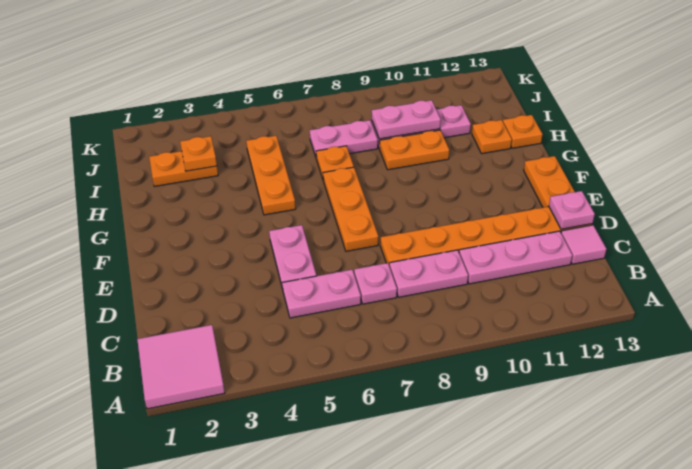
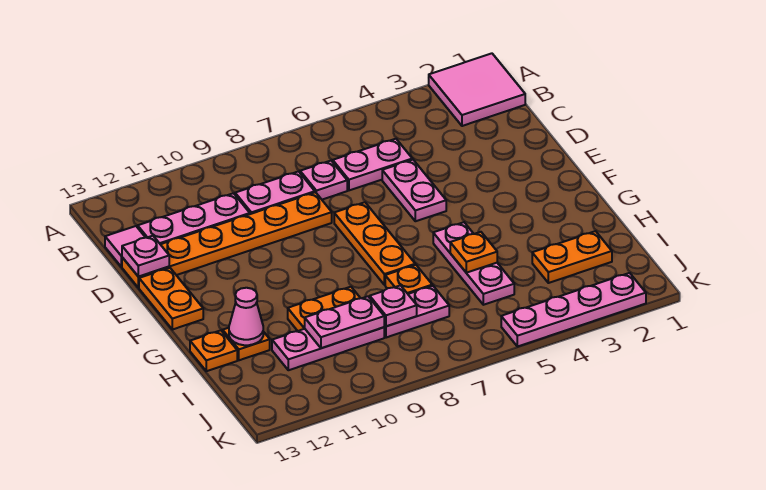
orange plate G5:I5 level 1 -> pink plate G5:I5 level 1
none -> pink cone H12 level 2
orange plate I3 level 2 -> orange plate H5 level 2
none -> pink plate I8 level 2
none -> pink plate K2:K5 level 1

